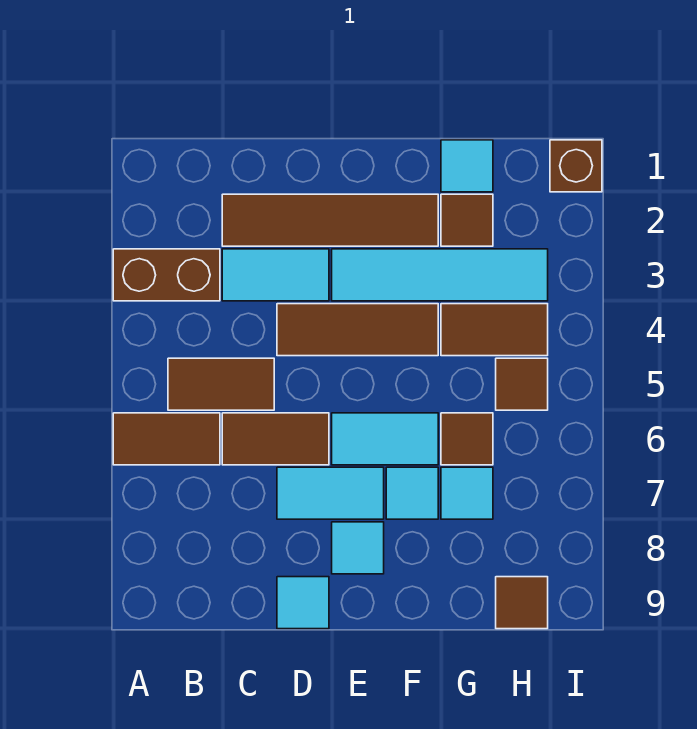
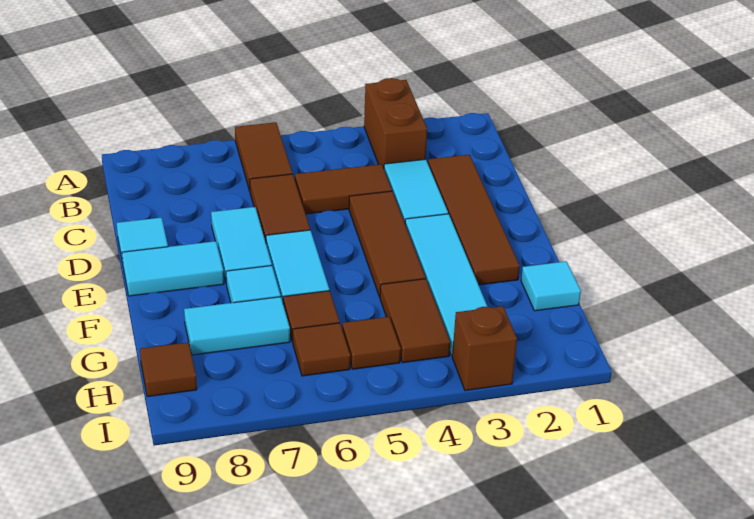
brown tile B5:C5 level 1 -> brown tile C4:C5 level 1
cyan tile E8 level 1 -> cyan tile E8:E9 level 1
brown tile G2 level 1 -> brown tile H6 level 1
cyan tile G7 level 1 -> cyan tile G7:G8 level 1
brown brick I1 level 1 -> brown brick I3 level 1

